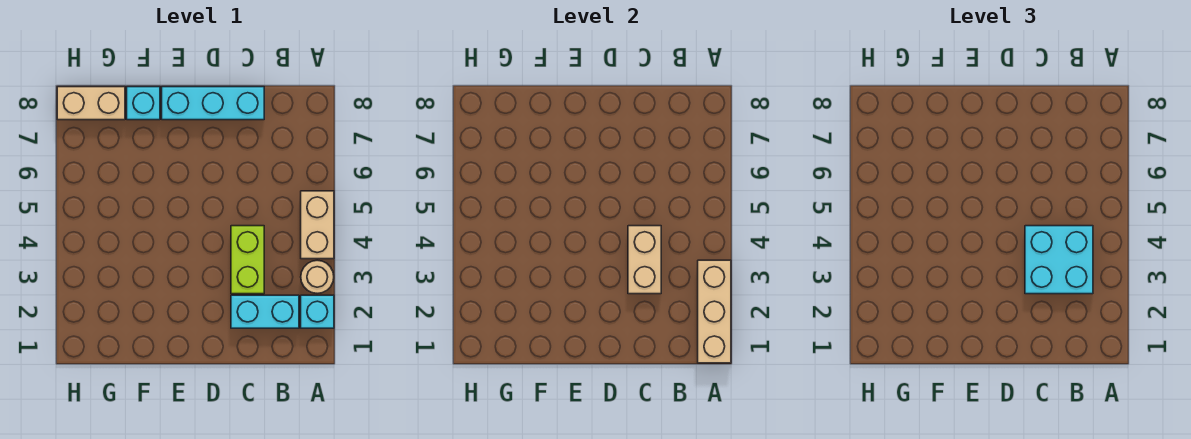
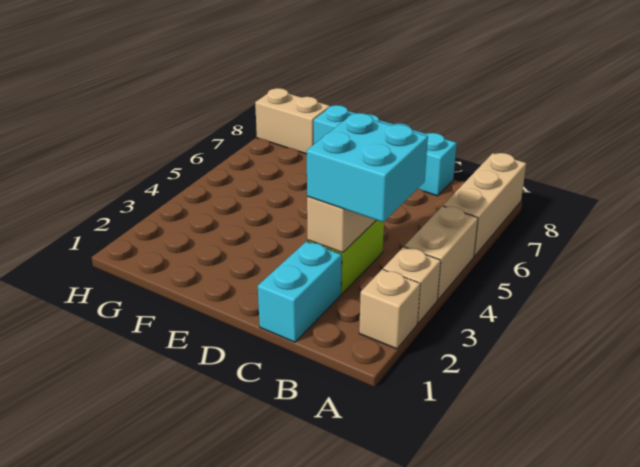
tan brick A1:A3 level 2 -> tan brick A6:A8 level 1
cyan brick A2 level 1 -> tan brick A2 level 1
tan round brick A3 level 1 -> tan brick A3 level 1
cyan brick B2:C2 level 1 -> cyan brick C1:C2 level 1

